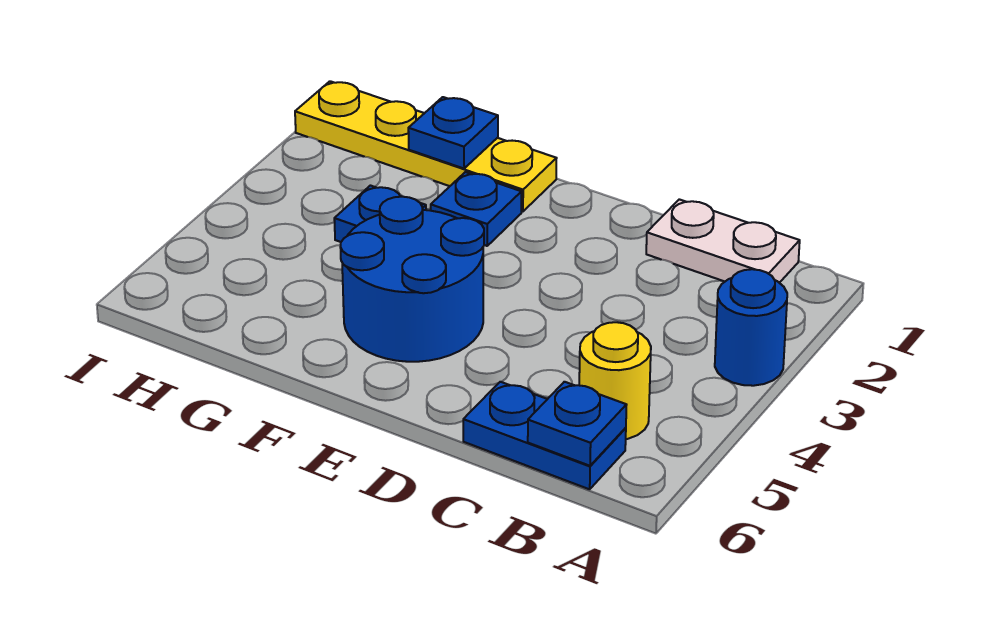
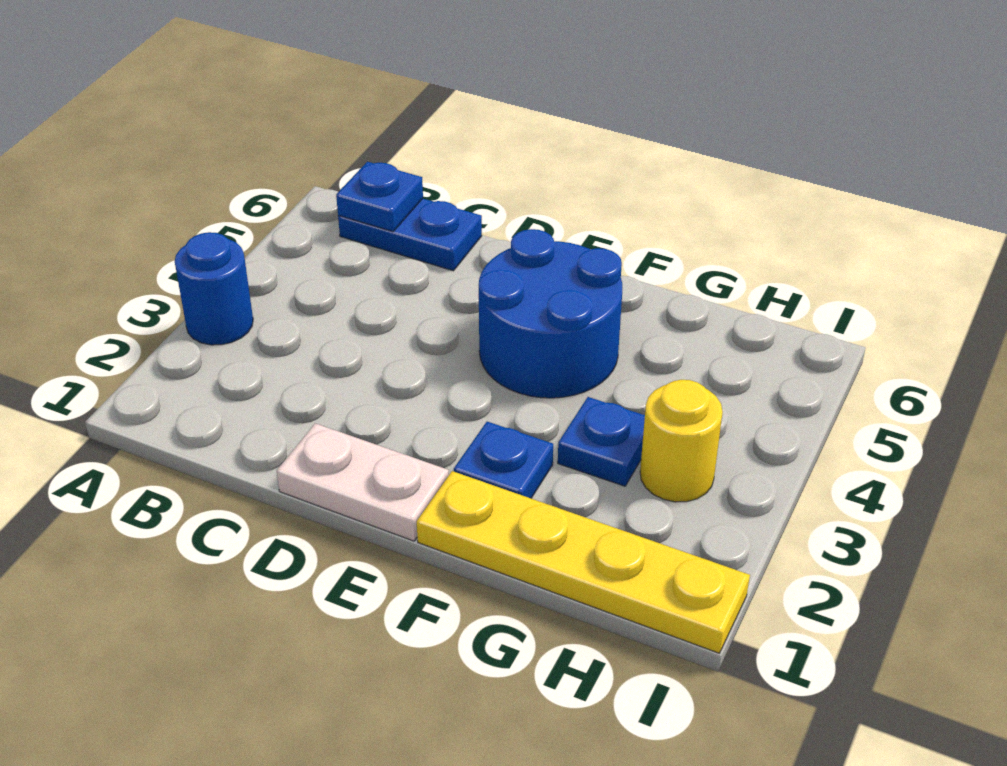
white plate B1:C1 level 1 -> white plate D1:E1 level 1
yellow round brick B5 level 1 -> yellow round brick H3 level 1
blue plate G1 level 2 -> none

